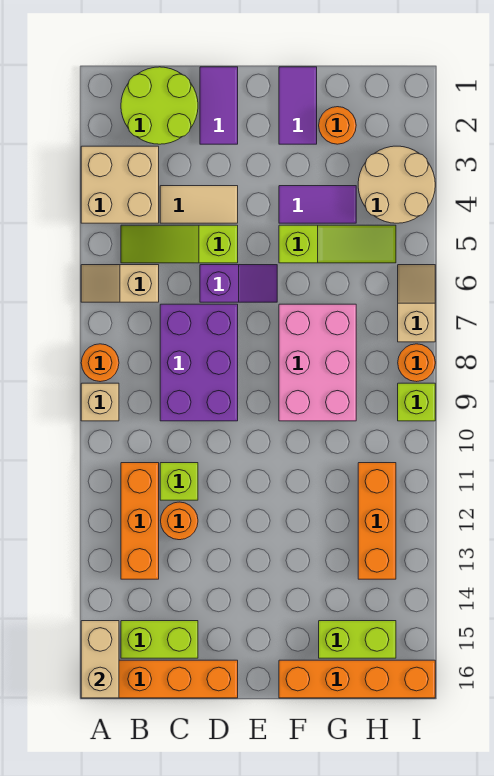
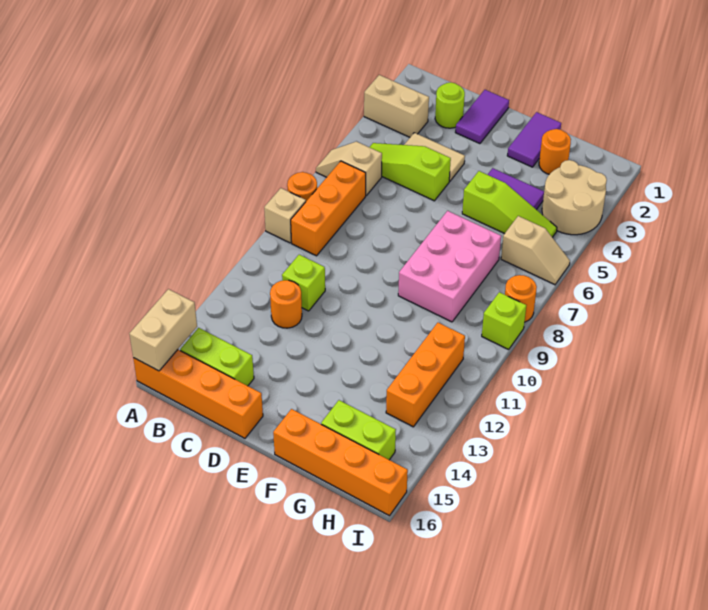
tan brick A3:B4 level 1 -> tan brick A3:B3 level 1
lime round brick B1:C2 level 1 -> lime round brick C2 level 1
orange brick B11:B13 level 1 -> orange brick B7:B9 level 1
purple brick C7:D9 level 1 -> none
purple slope D6:E6 level 1 top D -> none
tan slope I6:I7 level 1 top 7 -> tan slope H6:I6 level 1 top H

